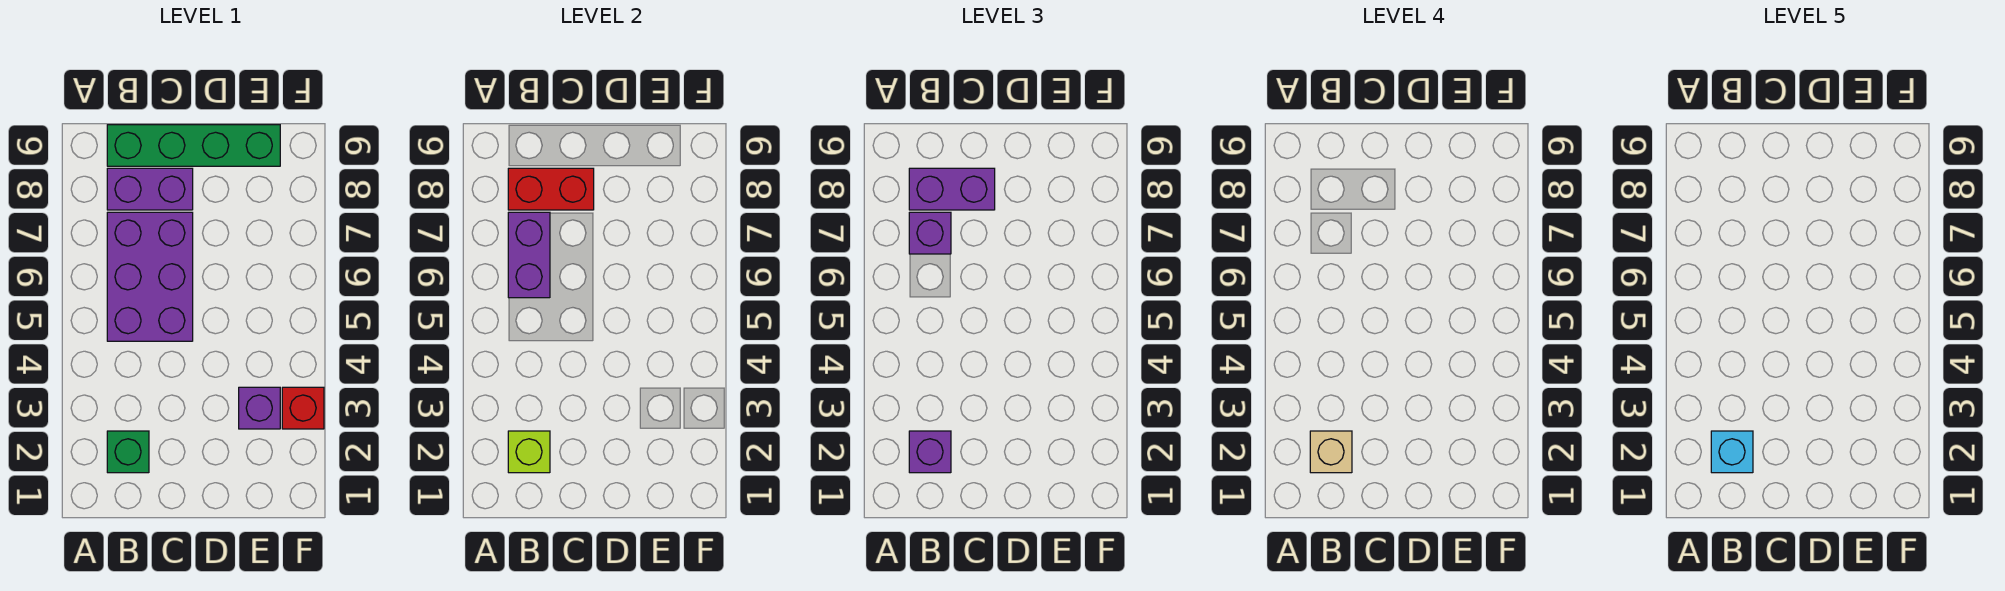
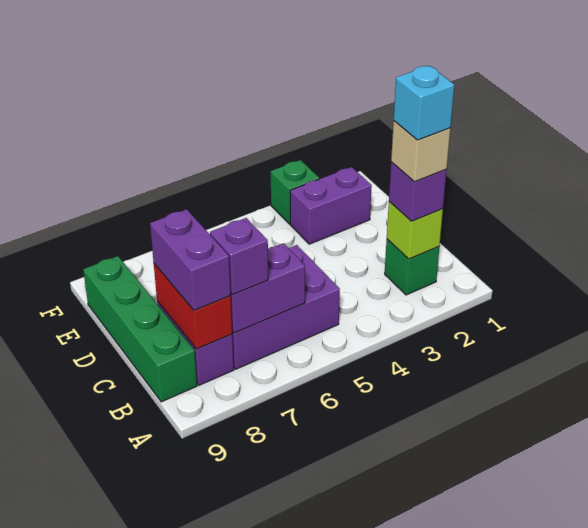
purple brick E3 level 1 -> purple brick E2:E3 level 1
red brick F3 level 1 -> green brick F3 level 1

